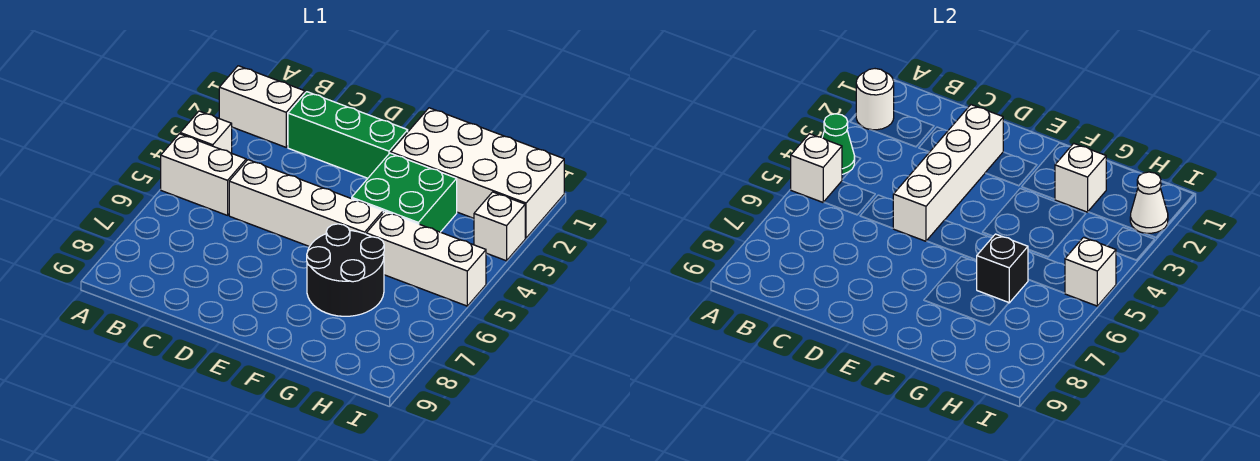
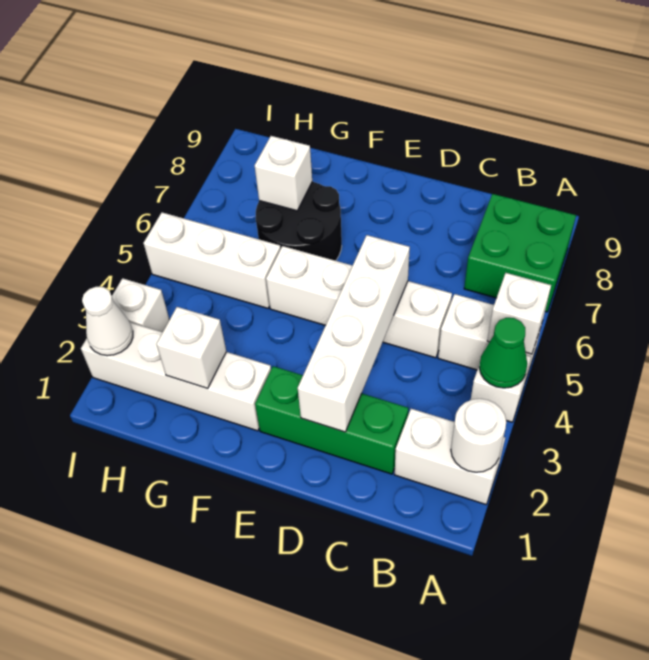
white brick F1:I2 level 1 -> white brick F2:I2 level 1
green brick F3:G4 level 1 -> green brick A7:B8 level 1
black brick G6 level 2 -> none
white brick I5 level 2 -> white brick G7 level 2

